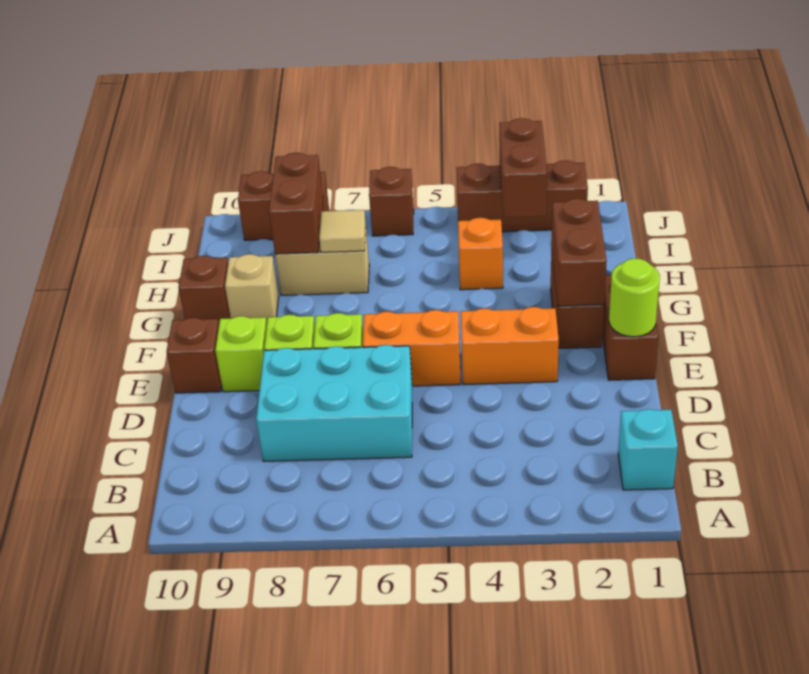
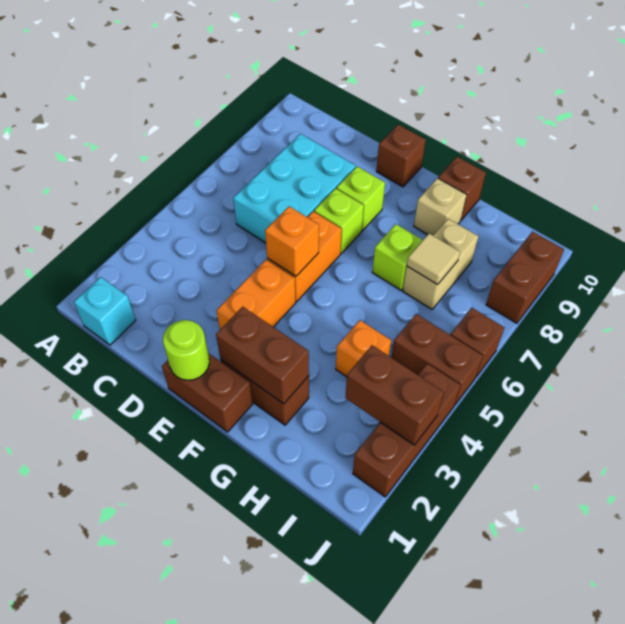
none -> orange brick E5 level 2
lime brick E9 level 1 -> lime brick G7 level 1
brown brick H8:I8 level 2 -> brown brick I5:J5 level 1

